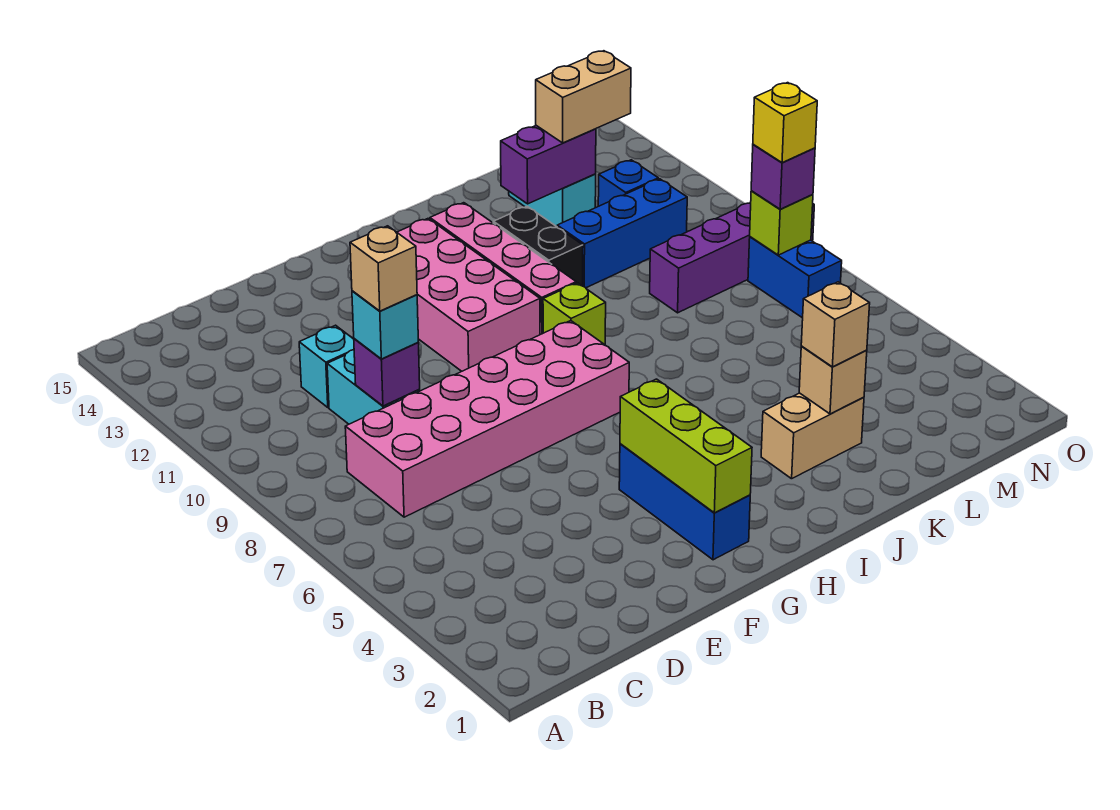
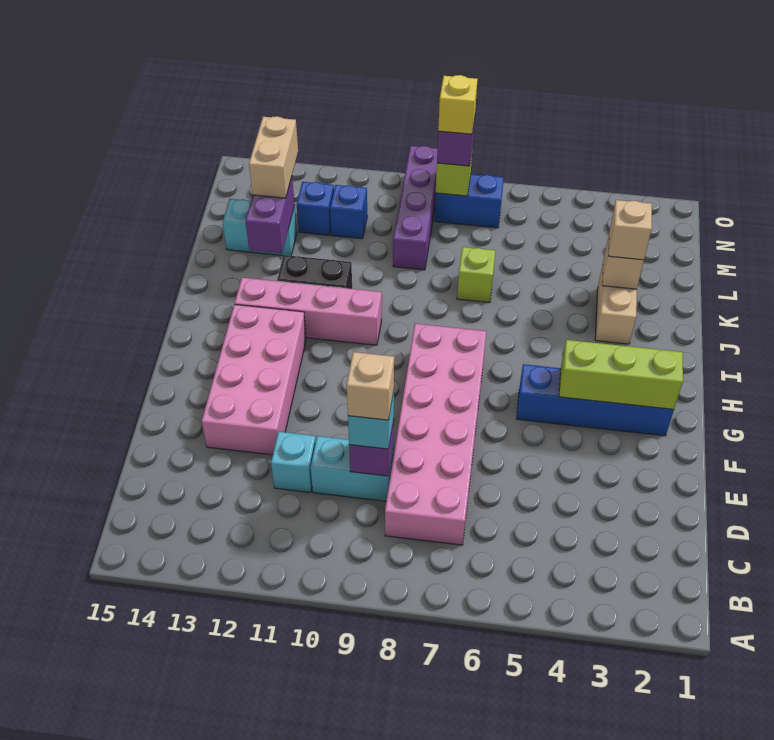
blue brick G2:G4 level 1 -> blue brick G2:G5 level 1
pink brick G10:H13 level 1 -> pink brick E12:H13 level 1
lime brick I9 level 1 -> lime brick K7 level 1
blue brick K11:M11 level 1 -> blue brick M11 level 1

